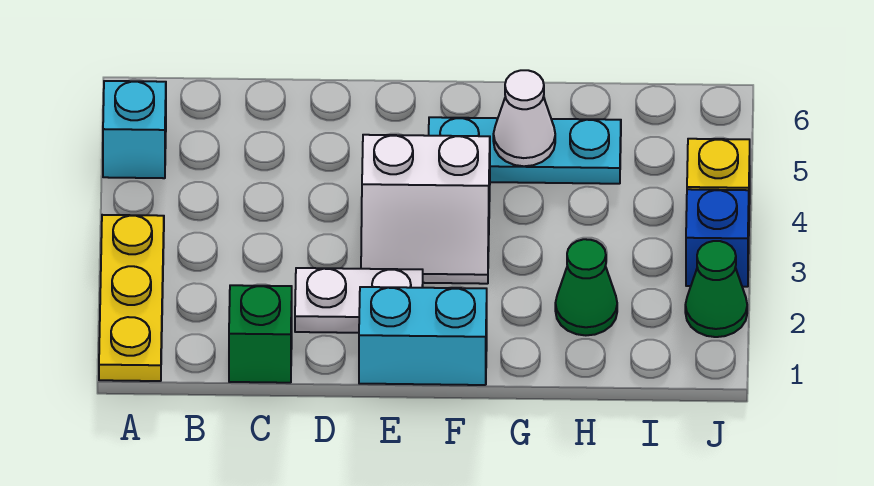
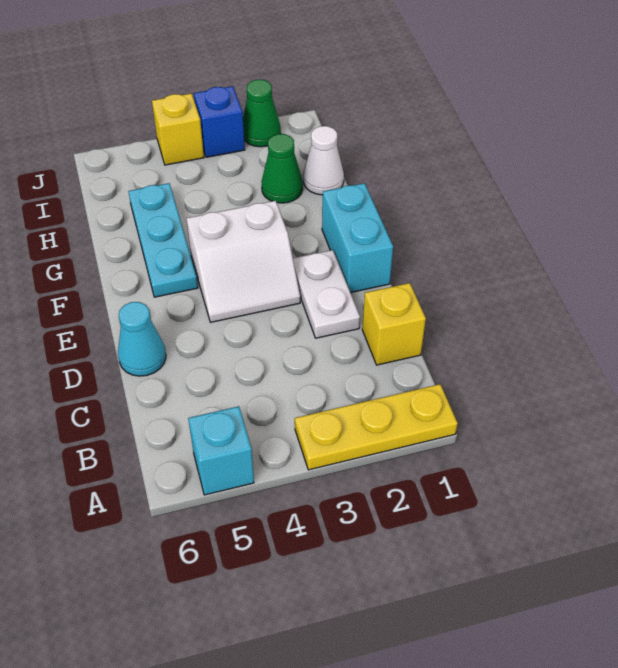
green brick C1 level 1 -> yellow brick C1 level 1
none -> cyan cone D6 level 1
white slope E3:F4 level 1 top 4 -> white slope E3:F4 level 1 top F
white cone G5 level 2 -> white cone H1 level 1

